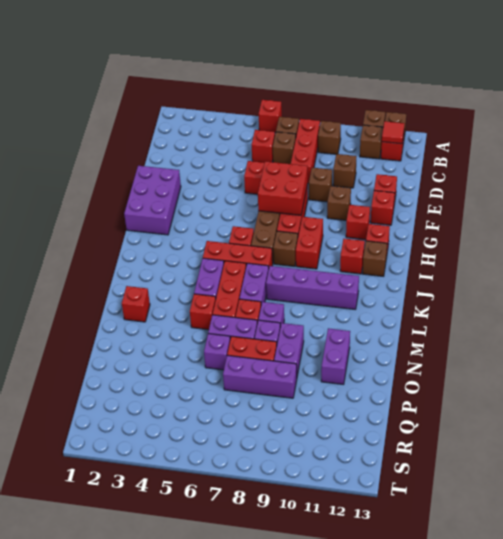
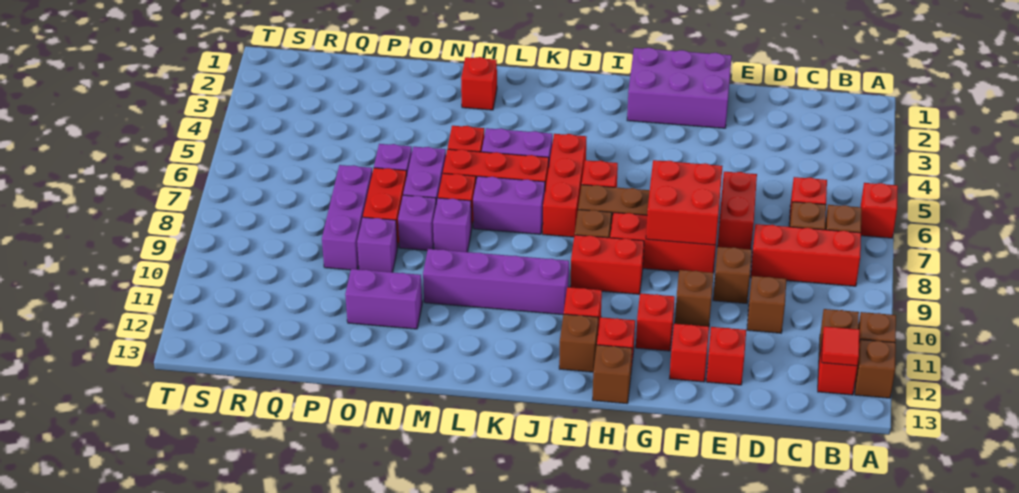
brown brick B9 level 1 -> brown brick H13 level 1
purple brick K8:K11 level 1 -> purple brick J10:M10 level 1
purple brick N9:O9 level 1 -> purple brick O9 level 1

